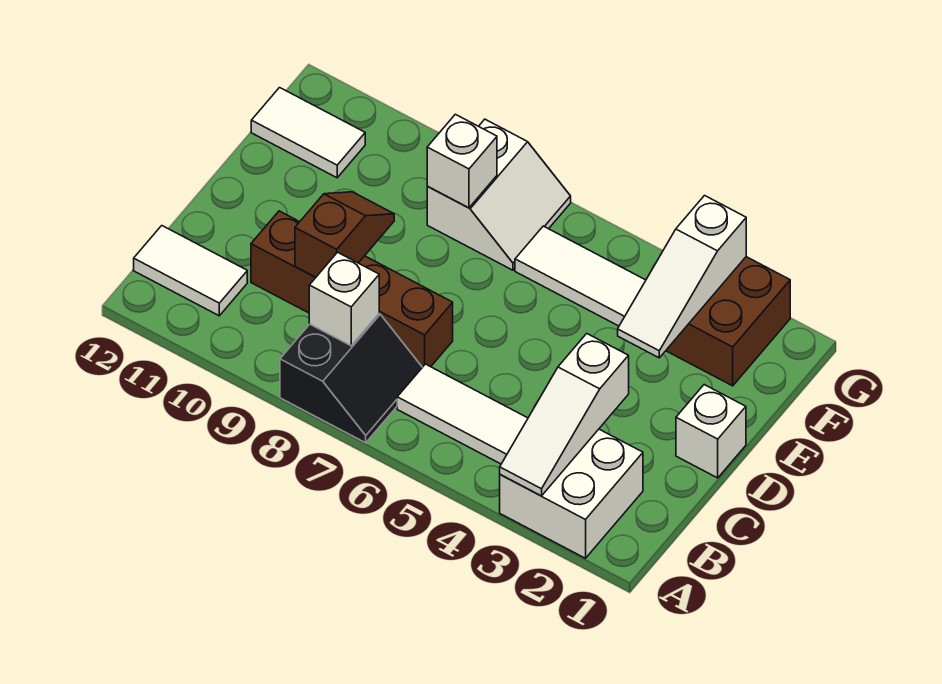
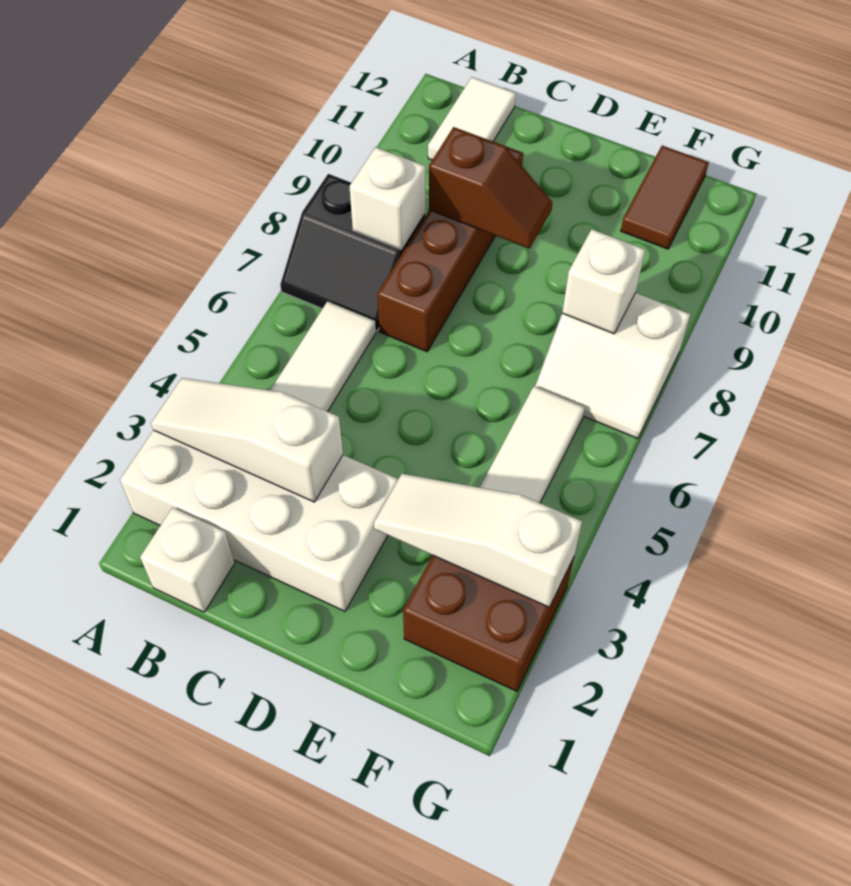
white brick A2:B3 level 1 -> white brick A2:D3 level 1
white brick D1 level 1 -> white brick B1 level 1
white tile F11:F12 level 1 -> brown tile F11:F12 level 1

